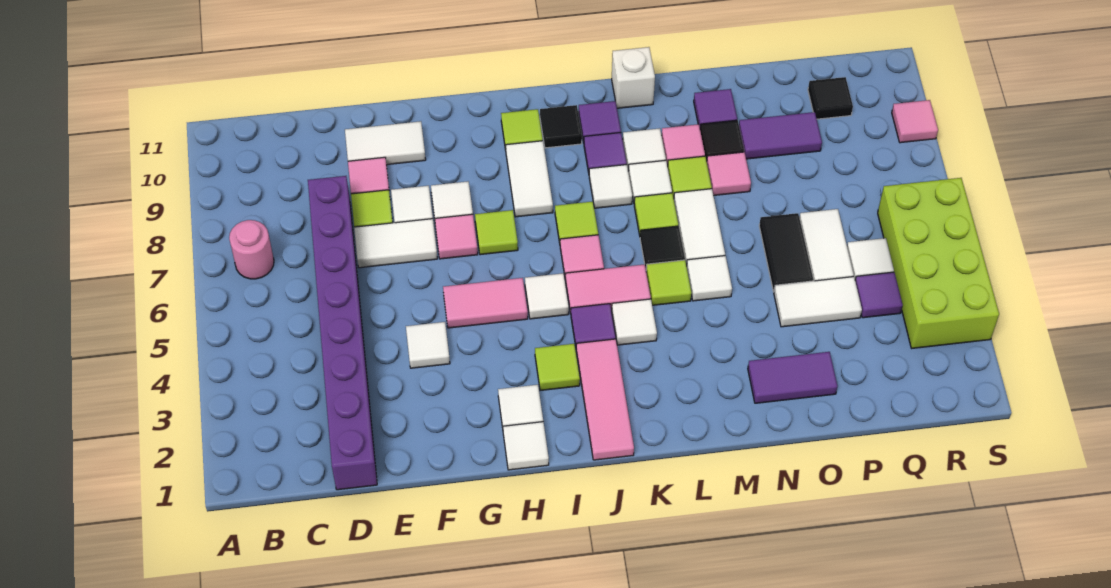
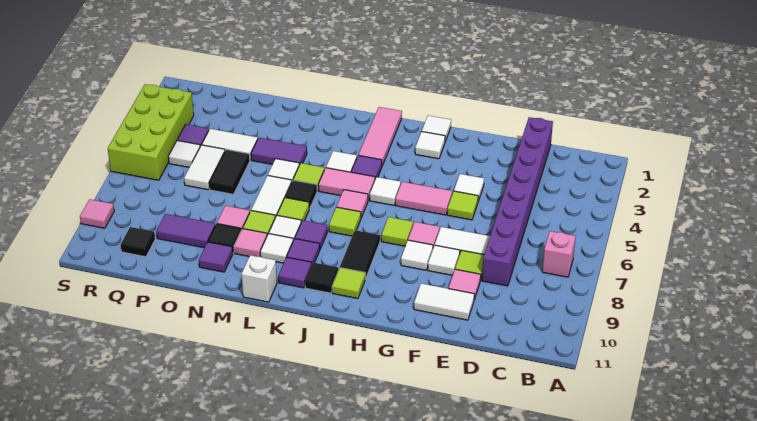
pink round brick B7 level 1 -> pink brick B7 level 1
lime tile I3 level 1 -> lime tile F5 level 1
white tile I8:I9 level 1 -> black tile I8:I9 level 1
white tile K8 level 1 -> purple tile K8 level 1
purple tile N2:O2 level 1 -> purple tile M4:N4 level 1

